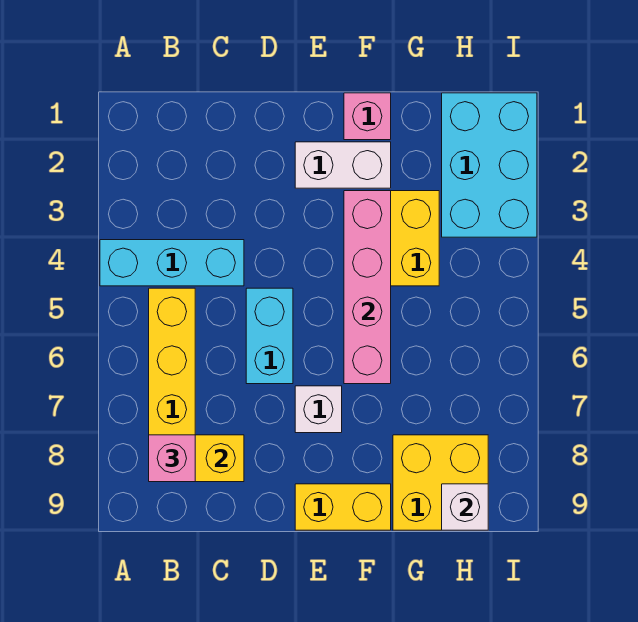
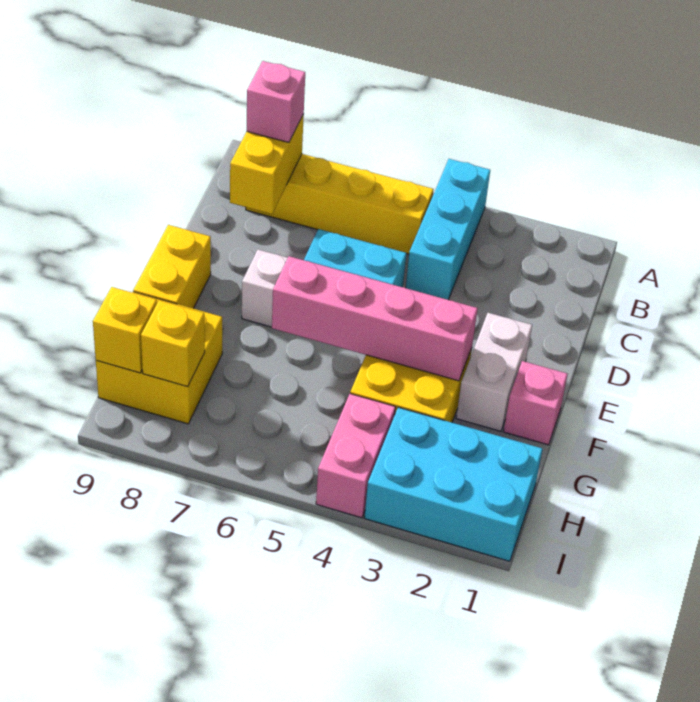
none -> pink brick H4:I4 level 1
none -> yellow brick H8 level 2
white brick H9 level 2 -> yellow brick H9 level 2

